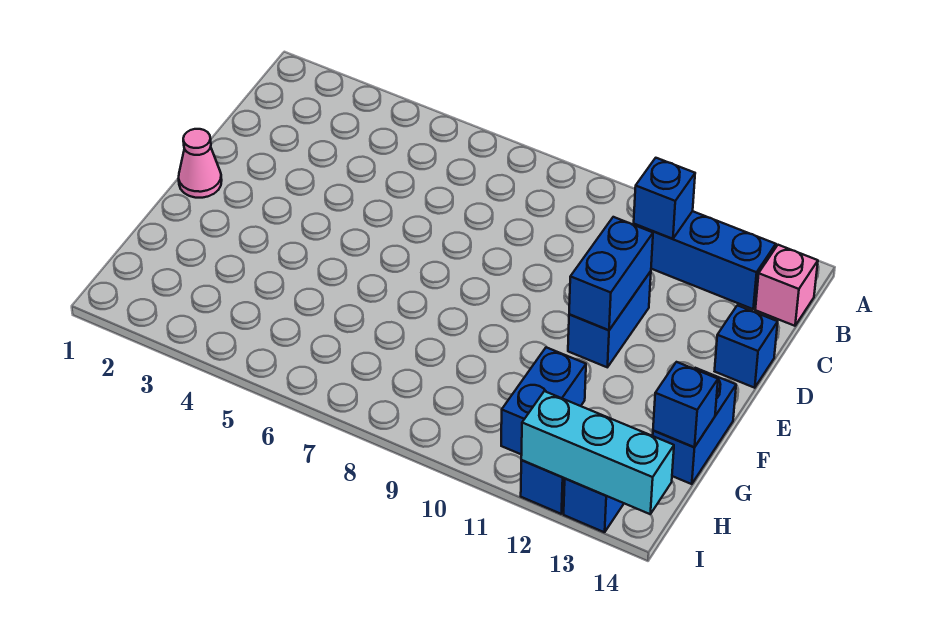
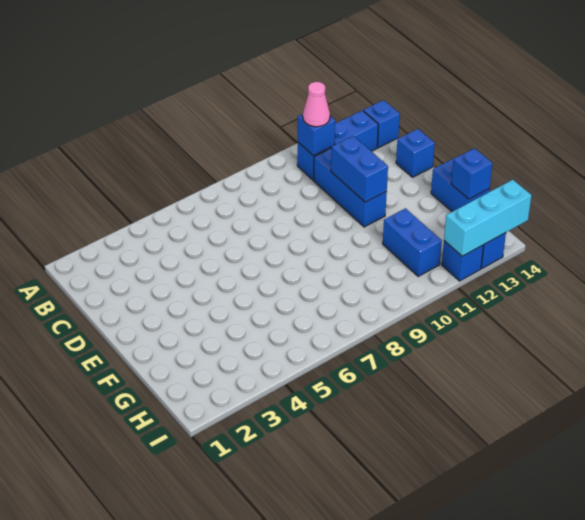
pink brick B14 level 1 -> blue brick B14 level 1
blue brick D11:E11 level 1 -> blue brick C11:E11 level 1
pink cone E1 level 1 -> pink cone B11 level 3

